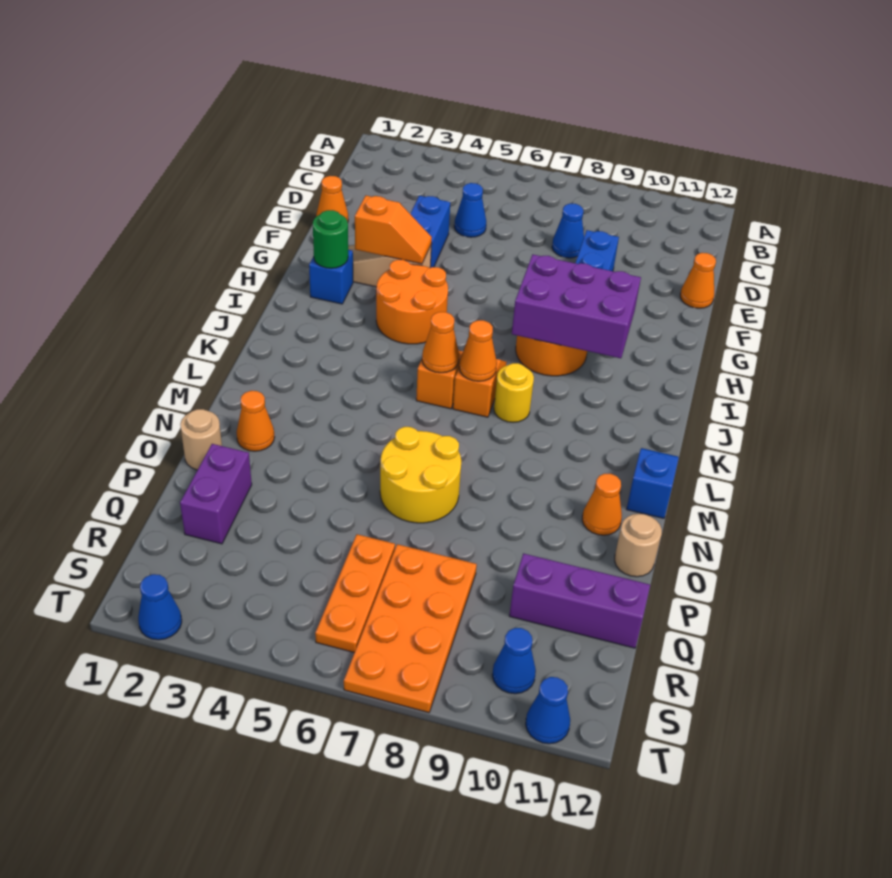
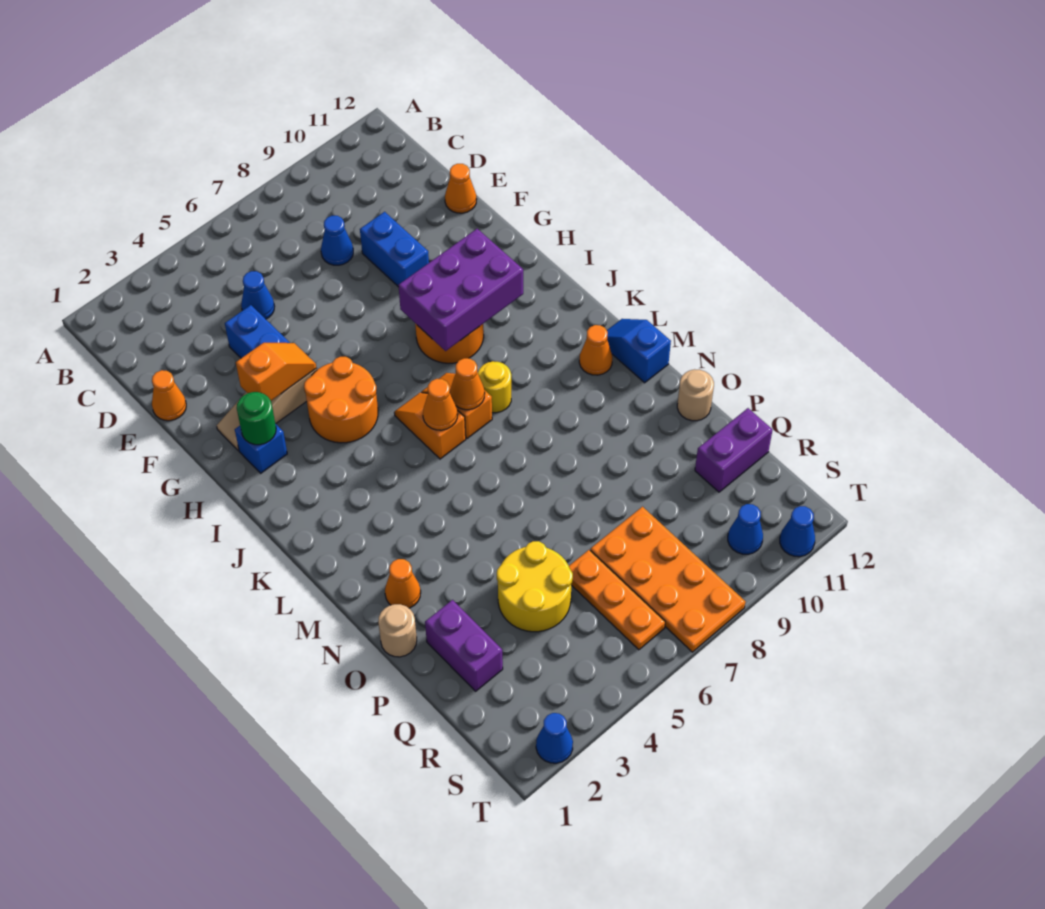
yellow round brick N6:O7 level 1 -> yellow round brick P4:Q5 level 1
orange cone N11 level 1 -> orange cone L11 level 1
purple brick Q10:Q12 level 1 -> purple brick Q11:Q12 level 1

